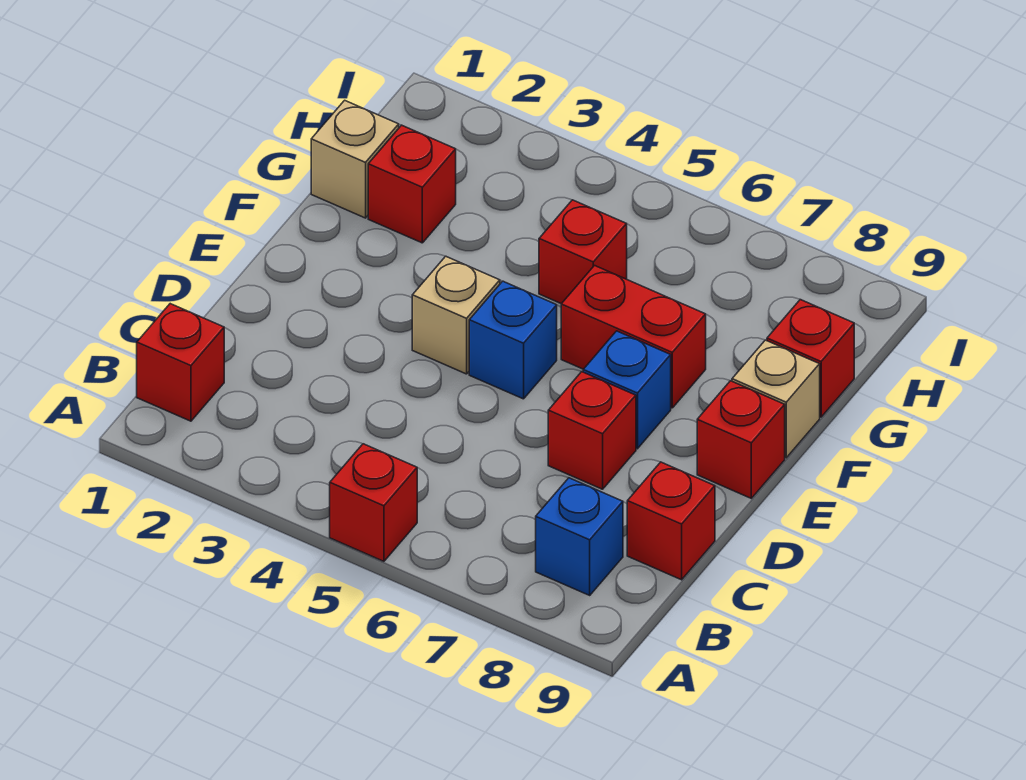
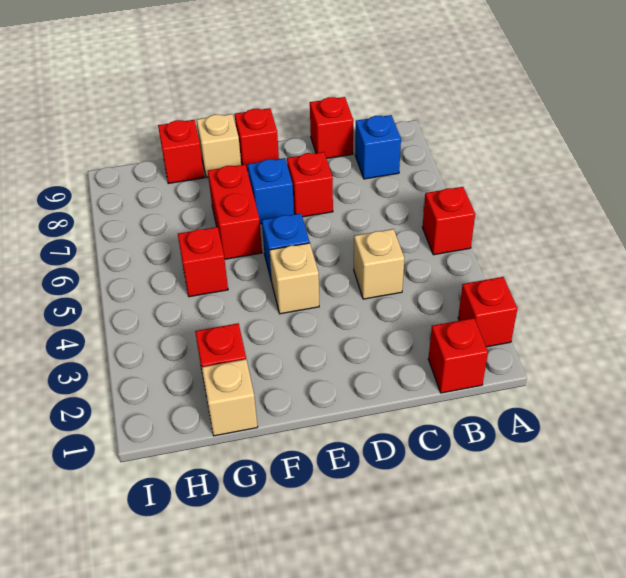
none -> red brick A2 level 1
none -> tan brick C4 level 1

